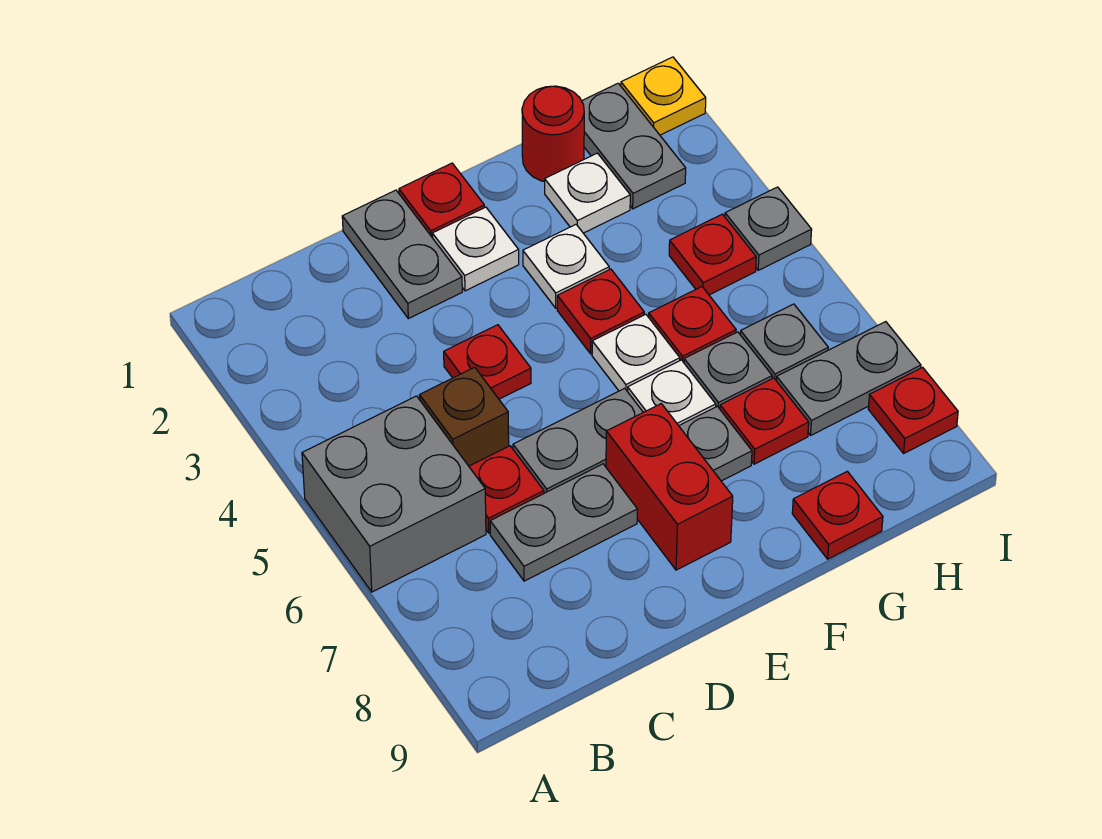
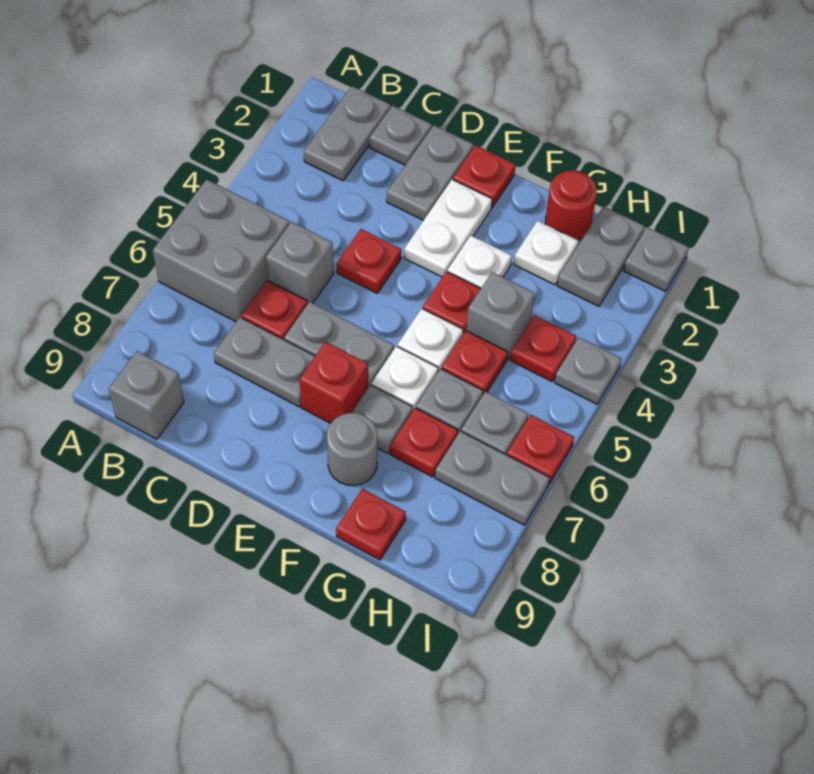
none -> grey plate B1:B2 level 1
none -> grey brick B9 level 1
none -> grey plate C1 level 1
brown brick C5 level 1 -> grey brick C5 level 1
white plate E2 level 1 -> white plate E2:E3 level 1
red brick E7:E8 level 1 -> red brick E7 level 1
none -> grey round brick F8 level 1
none -> grey brick G4 level 1
yellow plate I1 level 1 -> grey plate I1 level 1
red plate I8 level 1 -> red plate I6 level 1

